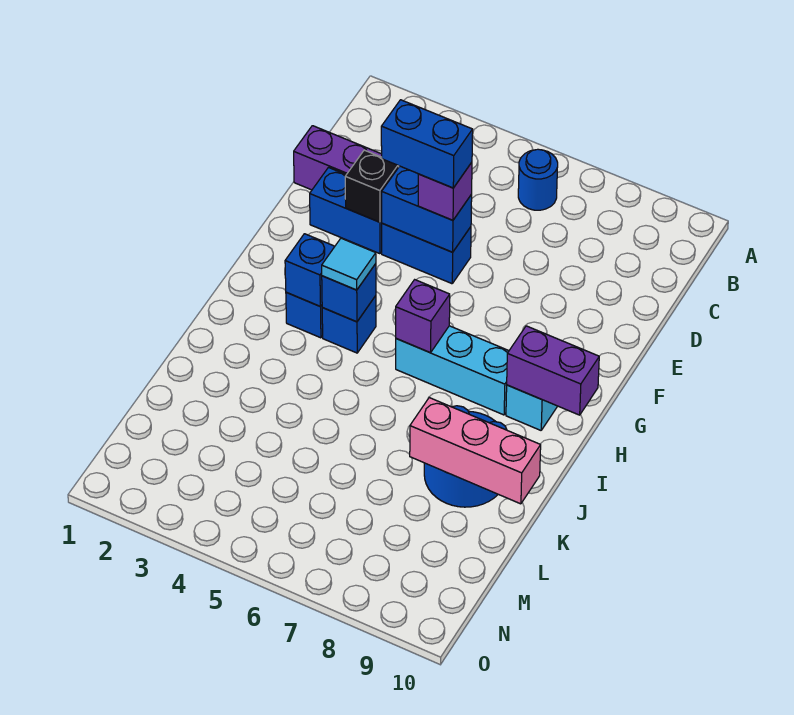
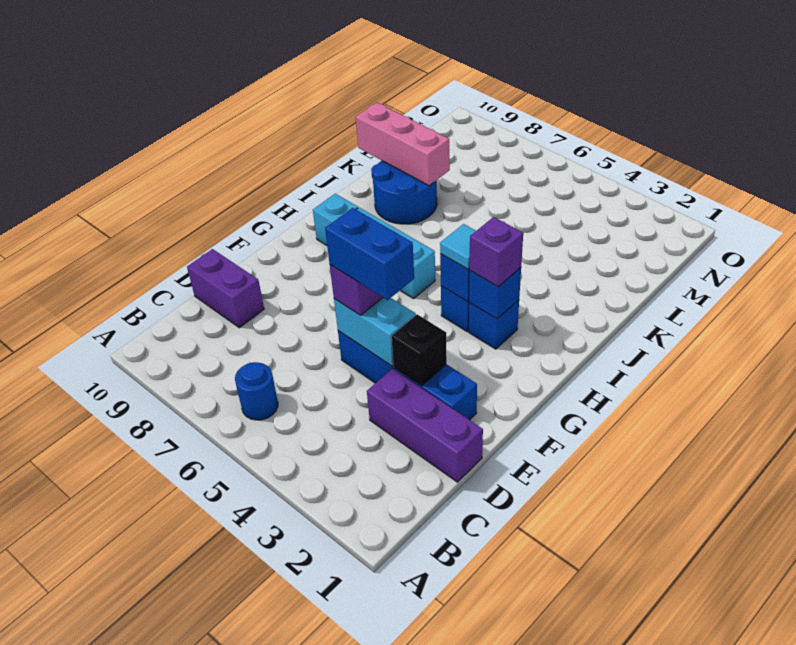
blue brick E4:E5 level 2 -> cyan brick E4:E5 level 2
purple brick H6 level 2 -> purple brick H3 level 3
purple brick H9:H10 level 2 -> purple brick D9:D10 level 1

